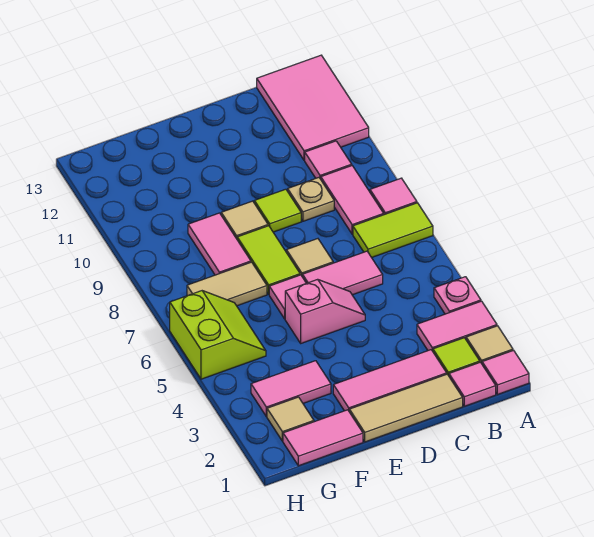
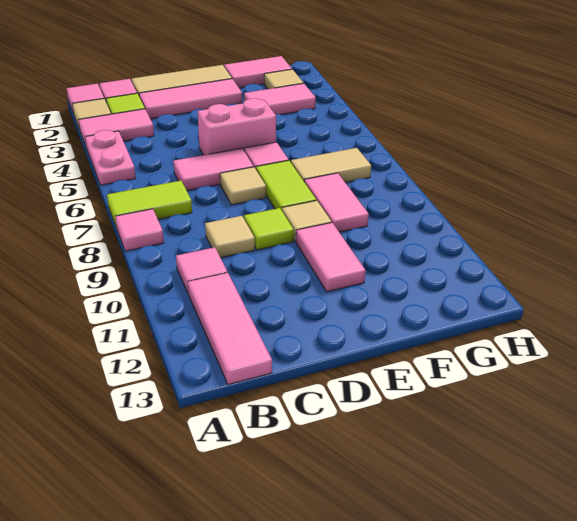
pink plate A4 level 1 -> pink plate A4:A5 level 1
pink tile A11:B13 level 1 -> pink tile B11:B13 level 1
pink tile B8:B9 level 1 -> pink tile E10:E11 level 1
tan plate C9 level 1 -> tan tile C9 level 1
pink slope D5:E5 level 1 top E -> pink brick D5:E5 level 1
lime slope G5:H6 level 1 top H -> none

